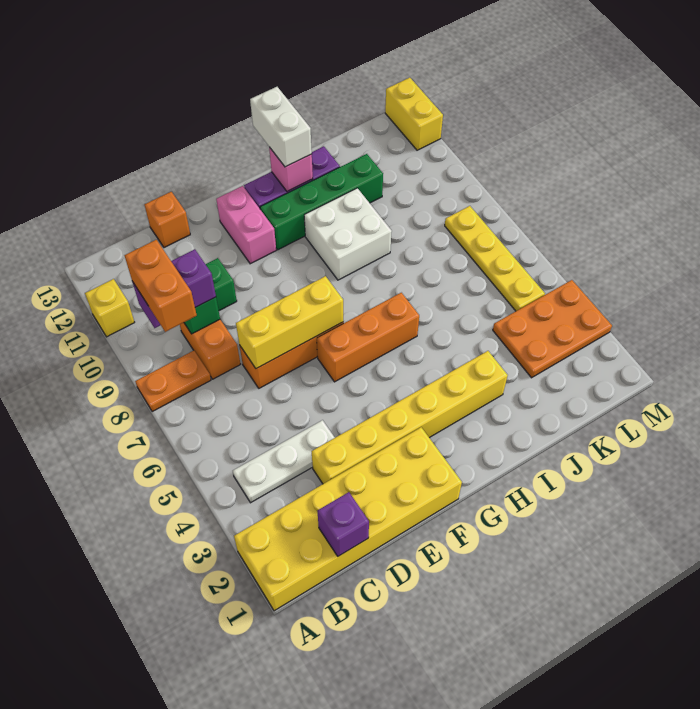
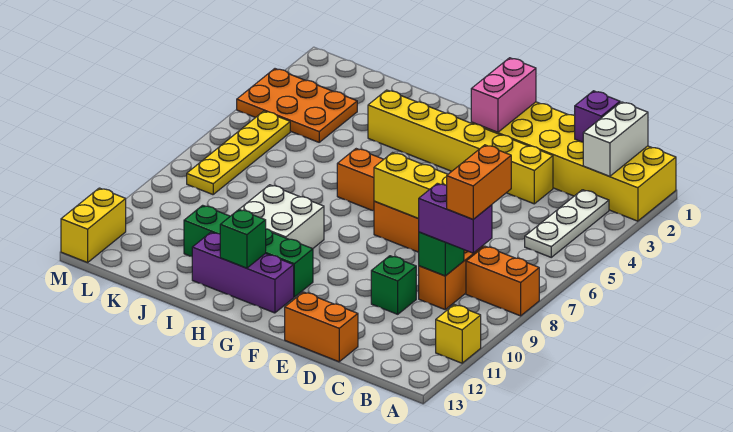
orange plate A8:B8 level 1 -> orange brick A8:B8 level 1
white plate B4:D4 level 1 -> white plate B3:B5 level 1
orange brick D13 level 1 -> orange brick D13:E13 level 1
pink brick F11:F12 level 1 -> pink brick F1:F2 level 2
pink brick H12 level 2 -> green brick H12 level 2
white brick H12:H13 level 3 -> white brick B1:B2 level 2

